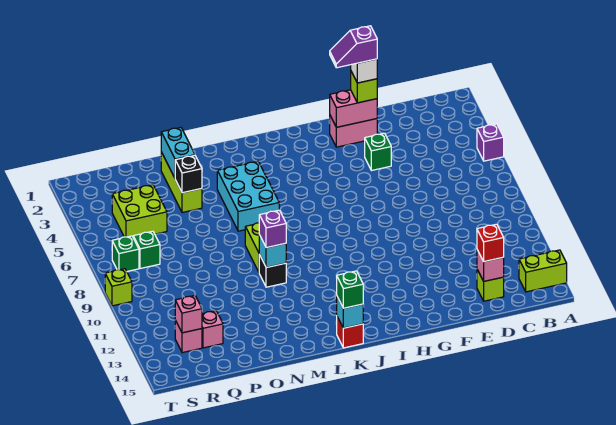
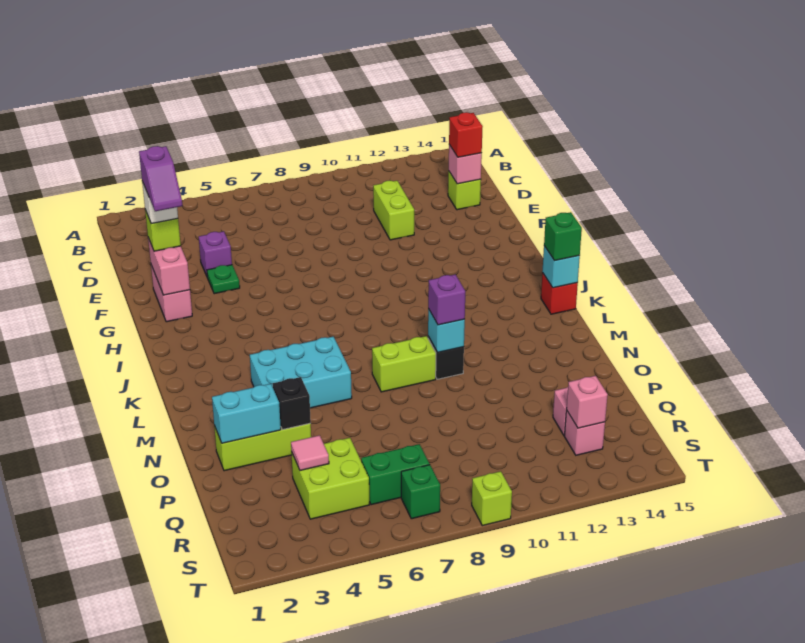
purple brick A5 level 1 -> purple brick E4 level 1
lime brick A14:B14 level 1 -> lime brick D11:E11 level 1
green brick F4 level 1 -> green plate F4 level 1
none -> pink tile Q4 level 2
green brick R7 level 1 -> green brick R6:R7 level 1

